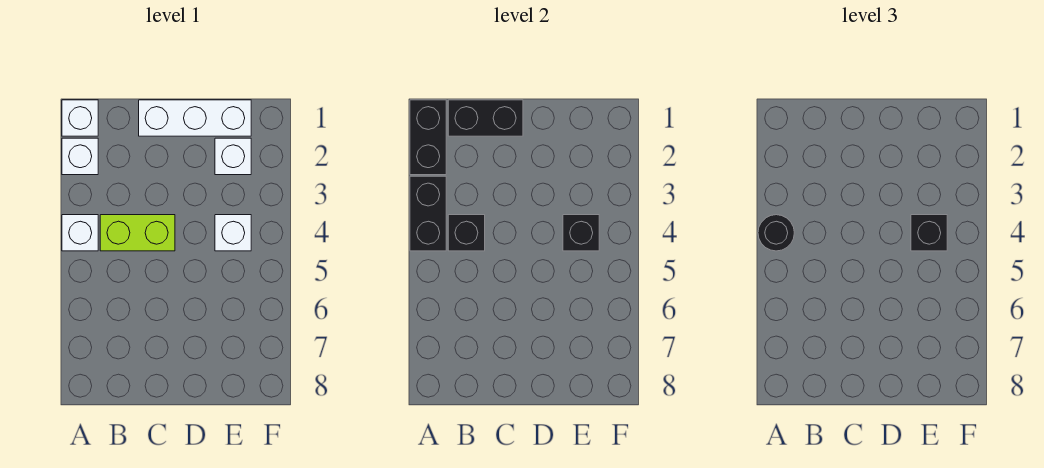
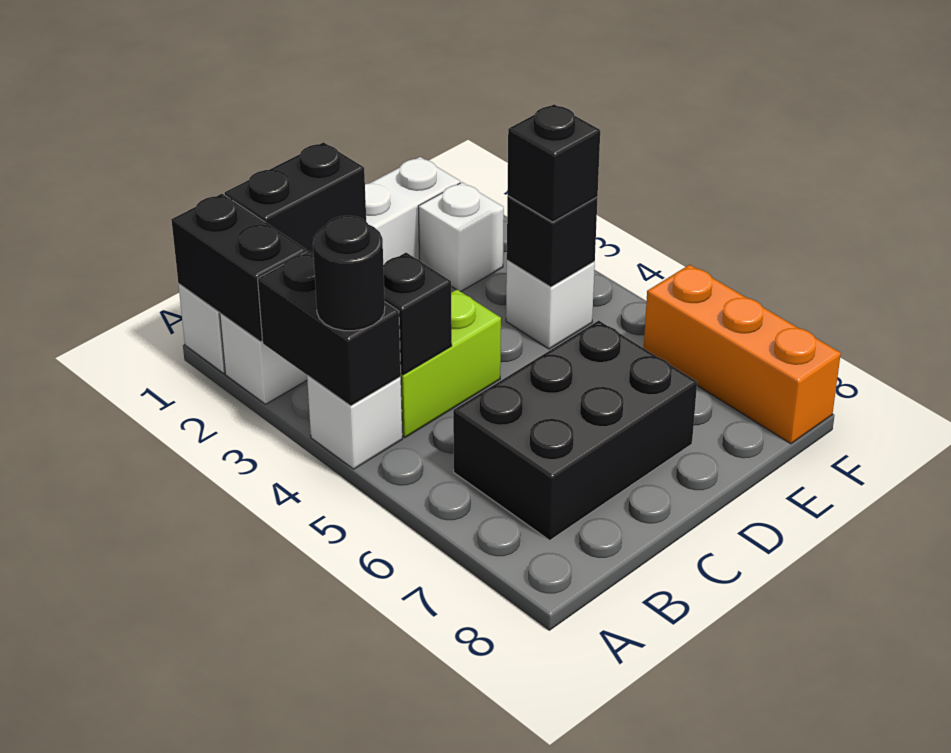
none -> black brick B6:D7 level 1
none -> orange brick F6:F8 level 1

